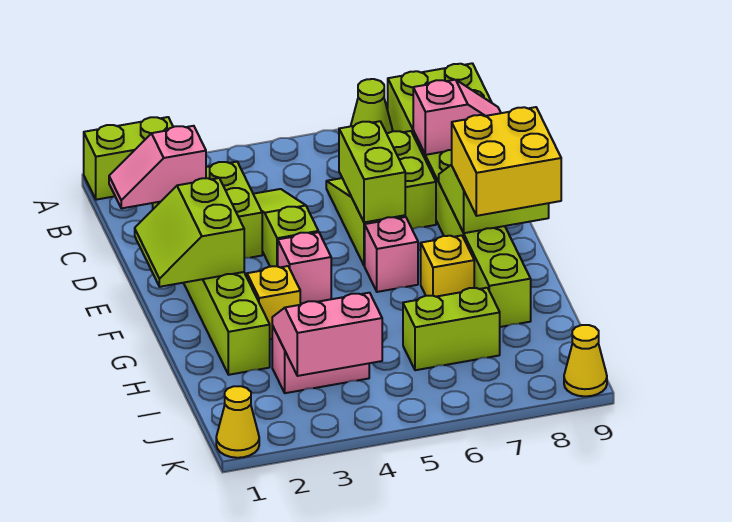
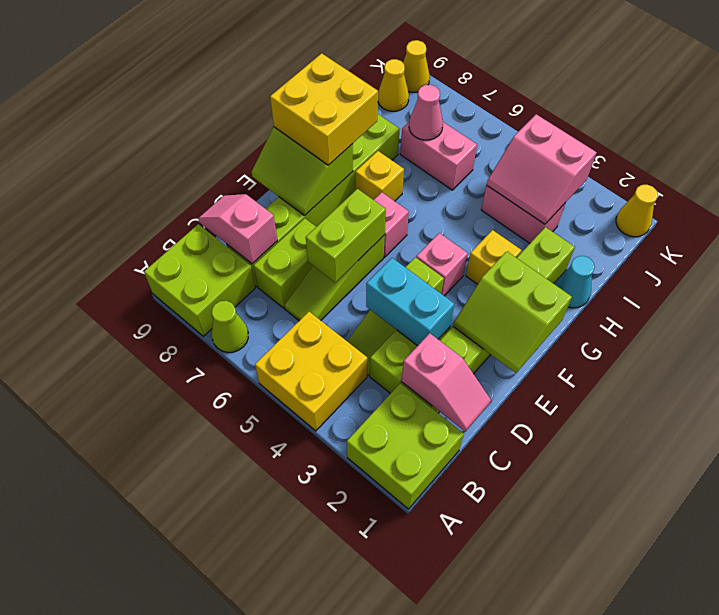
lime brick A1:A2 level 1 -> lime brick A1:B2 level 1
none -> yellow brick A4:B5 level 1
none -> cyan brick D3:D4 level 2
lime slope E1:F2 level 2 top 2 -> lime slope E1:F2 level 2 top F
none -> cyan cone H1 level 1
lime brick I6:I7 level 1 -> pink brick I6:I7 level 1
none -> pink cone I7 level 2
none -> yellow cone J9 level 1

